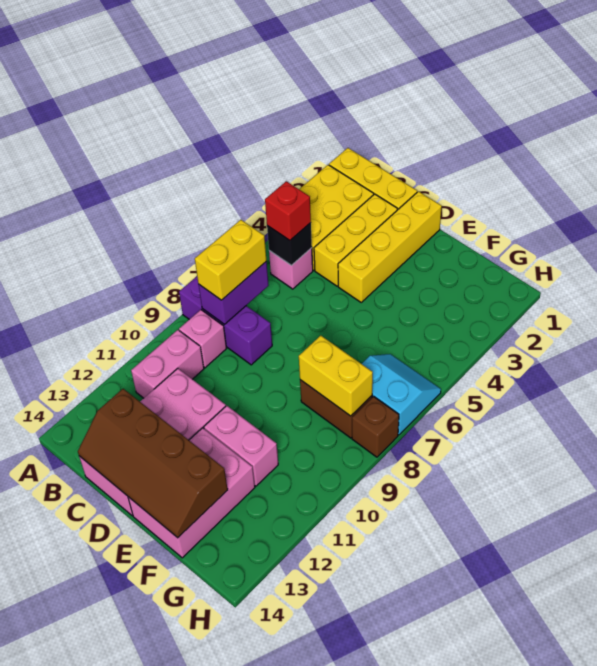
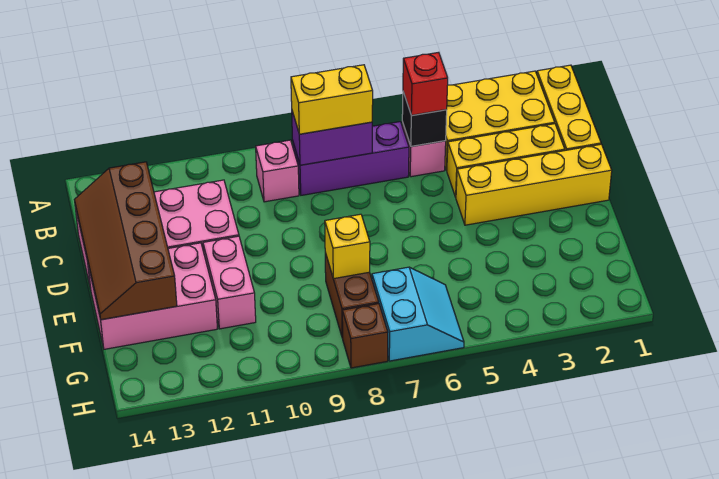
purple brick A8:C8 level 1 -> purple brick B6:B8 level 1
pink brick B10:B11 level 1 -> none
yellow brick F8:G8 level 2 -> yellow brick F8 level 2

